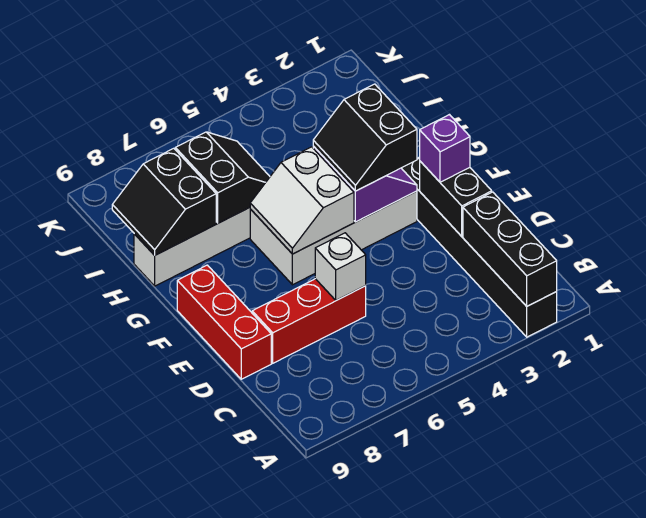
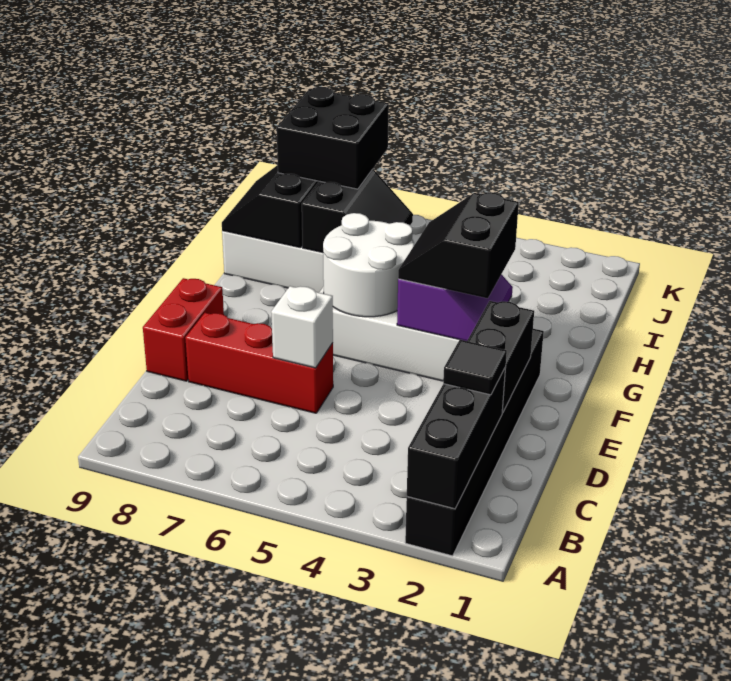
none -> black tile C2 level 3
red brick D9:F9 level 1 -> red brick D9:E9 level 1
purple brick E2 level 3 -> none
white slope F5:G6 level 2 top 5 -> white round brick F5:G6 level 2
none -> black brick I7:J8 level 3

